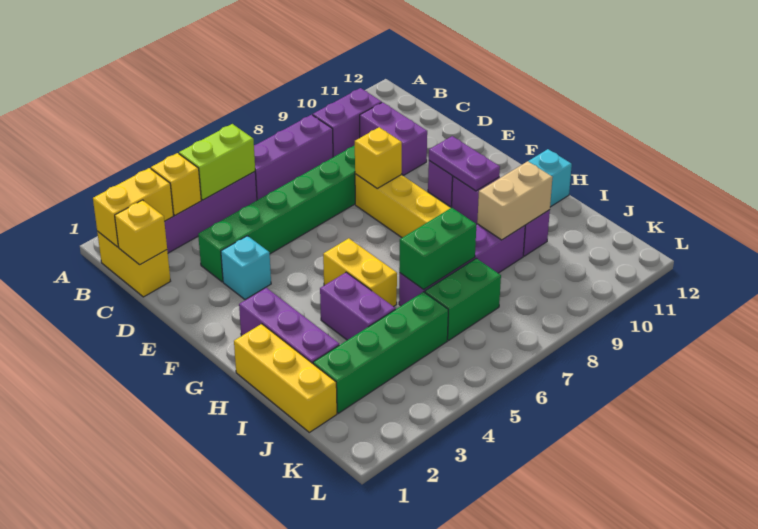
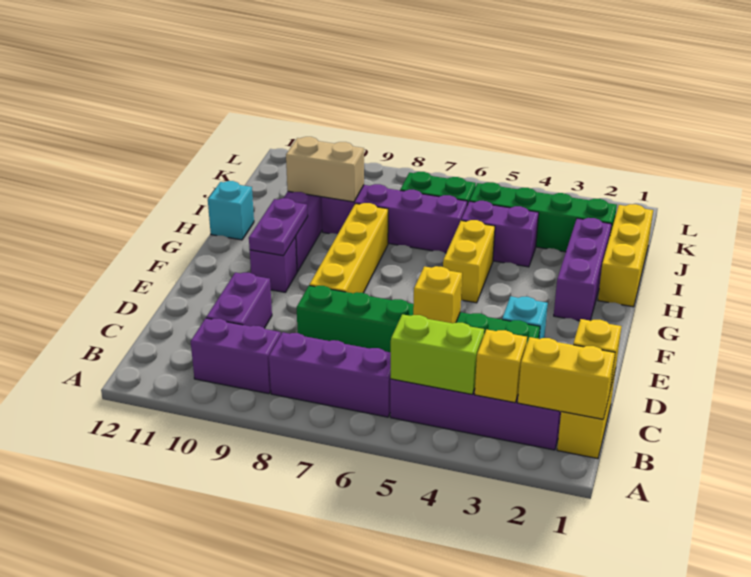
yellow brick E8 level 2 -> yellow brick D5 level 2
purple brick H4:I4 level 1 -> purple brick I4:I5 level 1
green brick I6:I7 level 2 -> none

